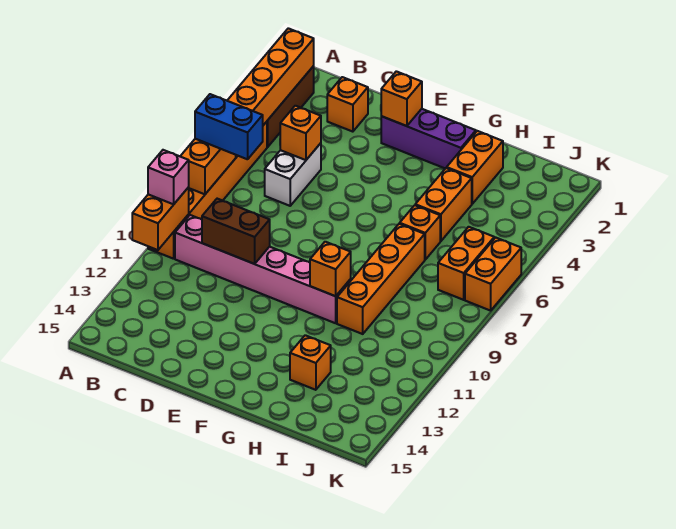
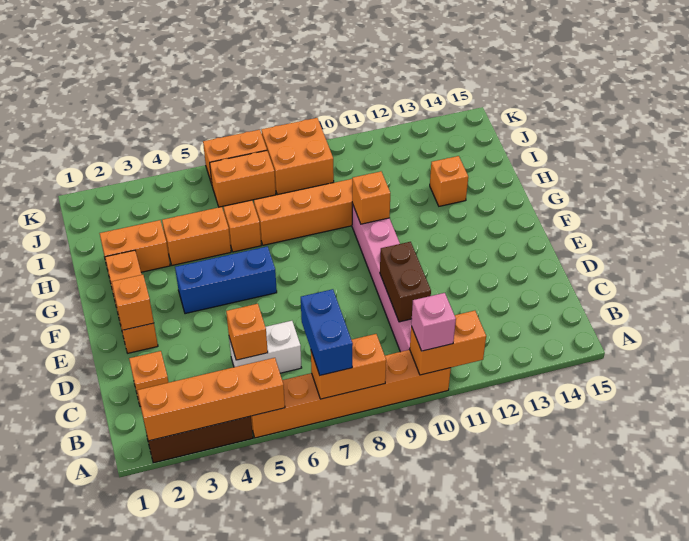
purple brick E2:G2 level 1 -> orange brick E2:G2 level 1
none -> blue brick F4:F6 level 1
none -> orange brick J8:K9 level 1

